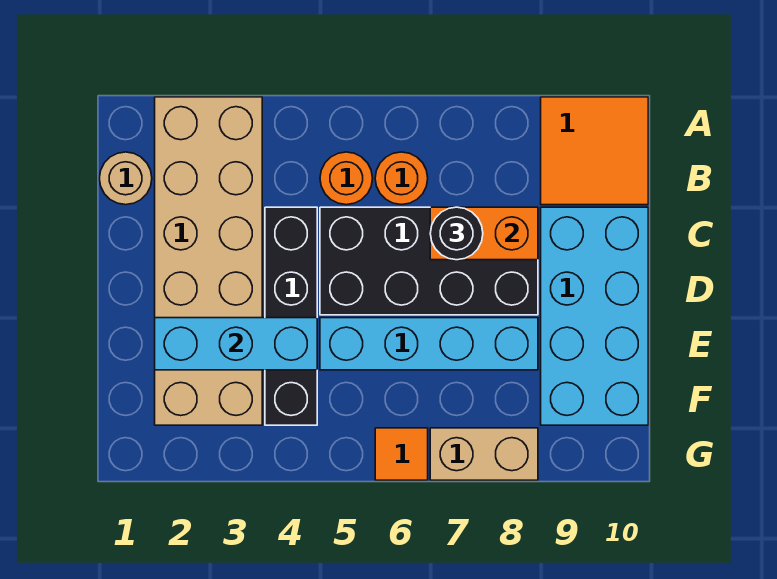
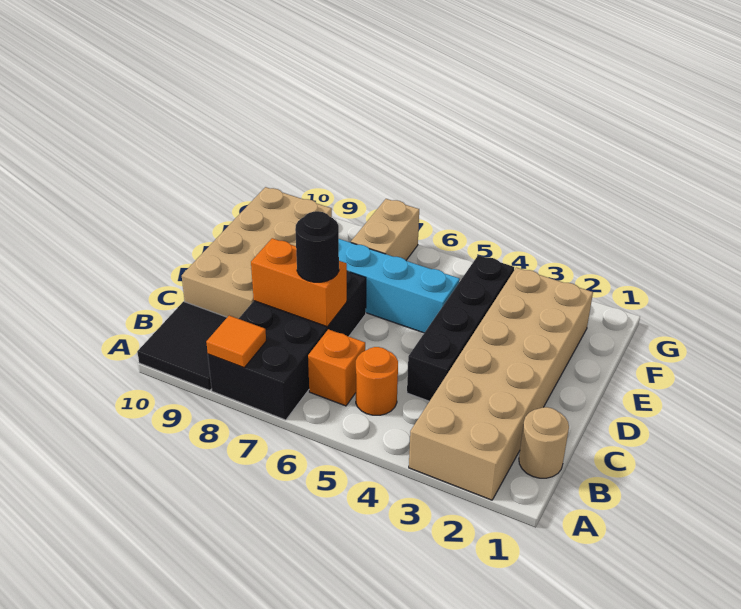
orange tile A9:B10 level 1 -> black tile A9:B10 level 1
orange round brick B6 level 1 -> orange brick B6 level 1
black brick C5:D8 level 1 -> black brick A7:D8 level 1
cyan brick C9:F10 level 1 -> tan brick C9:F10 level 1
cyan brick E2:E4 level 2 -> none
orange tile G6 level 1 -> orange tile A8 level 2
tan brick G7:G8 level 1 -> tan brick F7:G7 level 1

